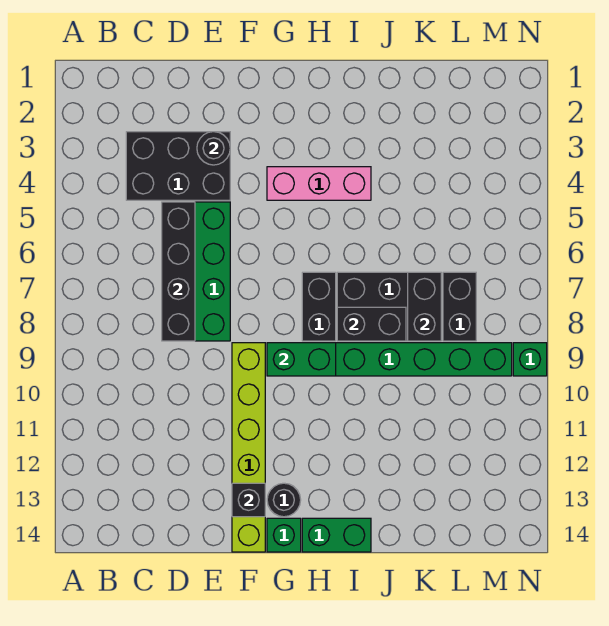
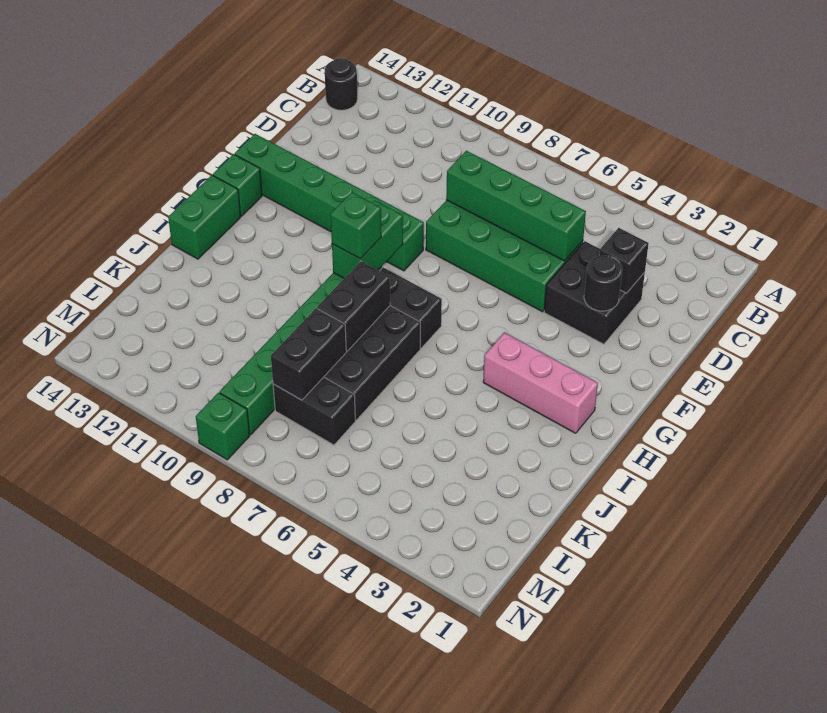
black brick C3:E4 level 1 -> black brick D3:E4 level 1
black brick D5:D8 level 2 -> green brick D5:D8 level 2
lime brick F9:F14 level 1 -> green brick F9:F14 level 1
black brick F13 level 2 -> black brick D3 level 2
pink brick G4:I4 level 1 -> pink brick H2:H4 level 1
black round brick G13 level 1 -> black round brick B14 level 1
none -> green brick H9 level 3
black brick K7:K8 level 2 -> black brick K8:L8 level 2

